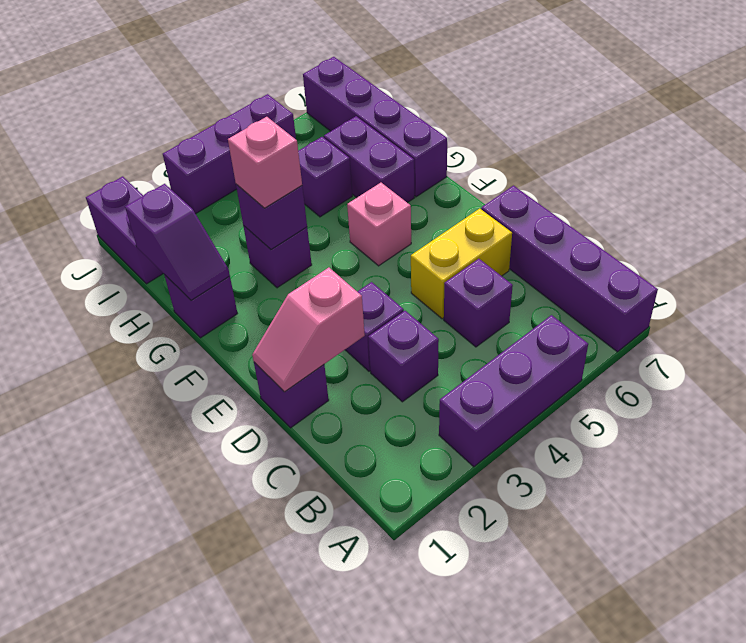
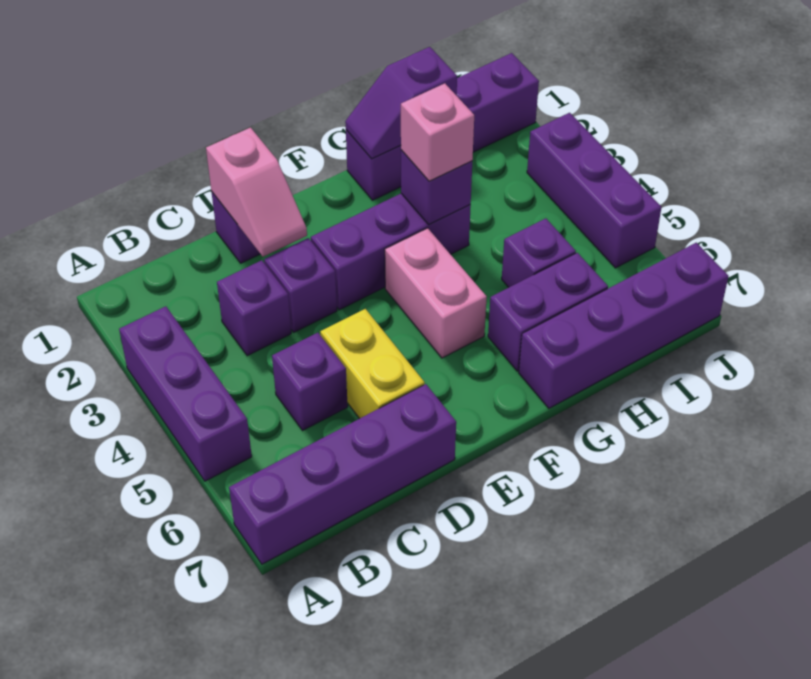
pink slope D1:D2 level 2 top 2 -> pink slope D1:D2 level 2 top 1
pink brick F5 level 1 -> pink brick F4:F5 level 1
purple brick G3 level 1 -> purple brick E3:G3 level 1

